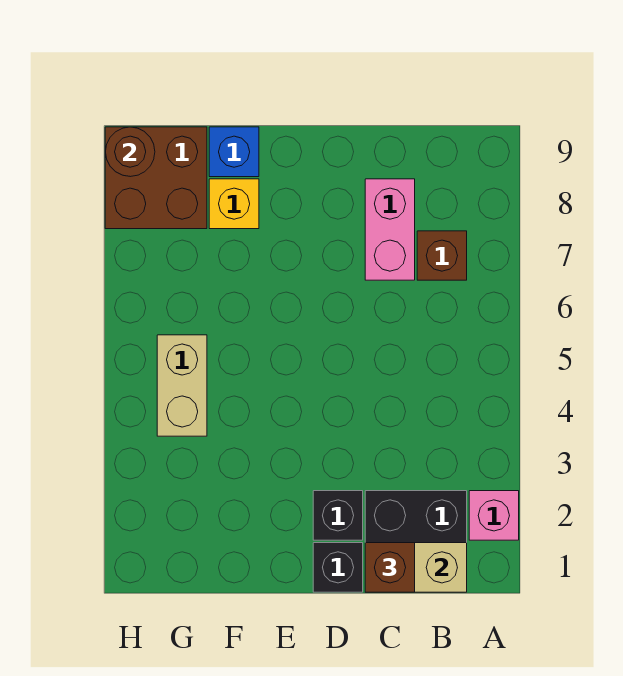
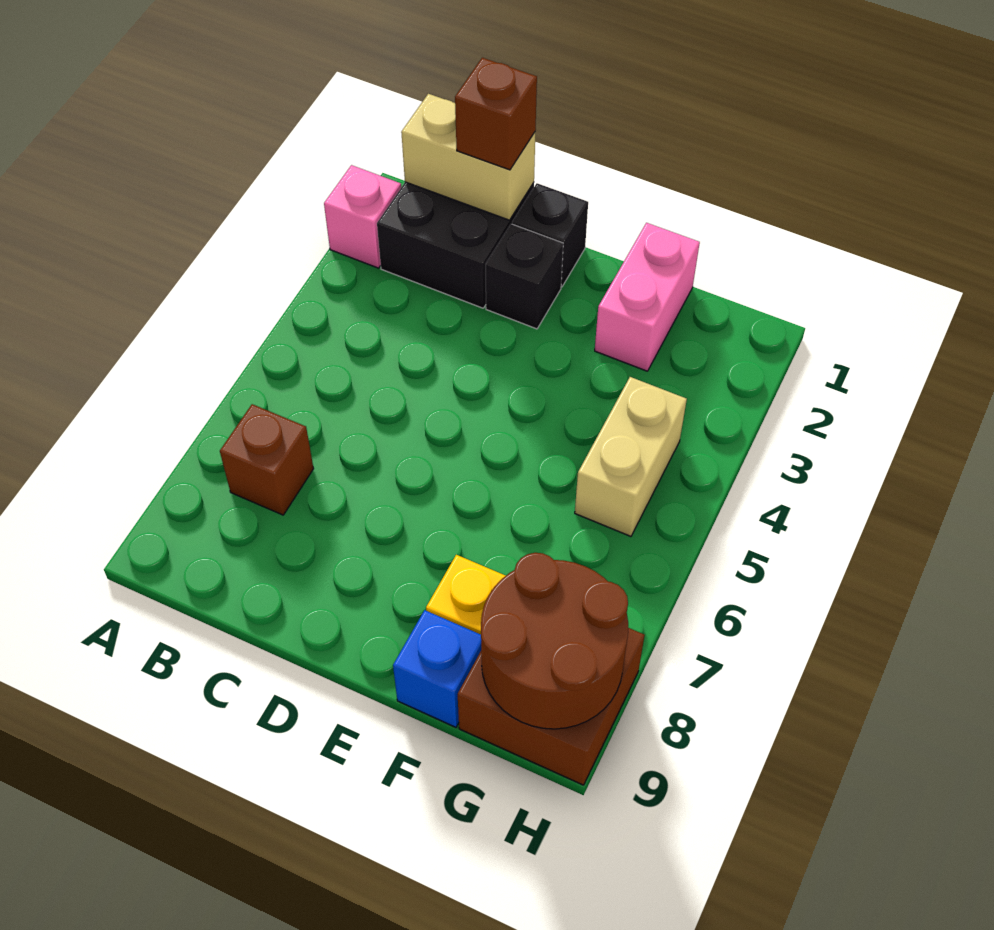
pink brick C7:C8 level 1 -> pink brick F1:F2 level 1
brown round brick H9 level 2 -> brown round brick G8:H9 level 2

